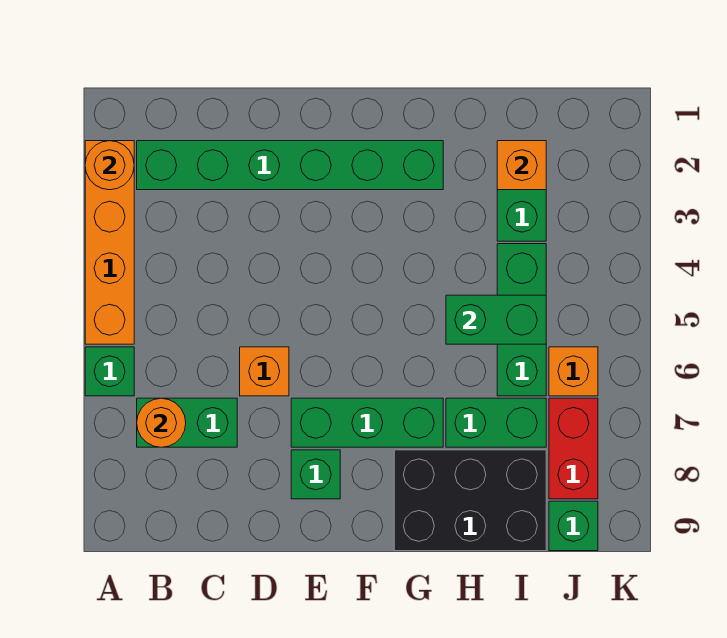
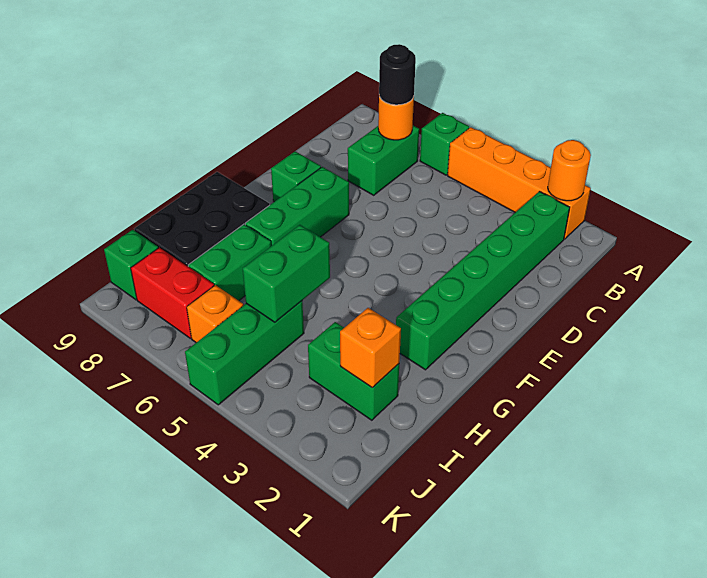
none -> black round brick B7 level 3
orange brick D6 level 1 -> none
green brick I4:I6 level 1 -> green brick I5:K5 level 1

